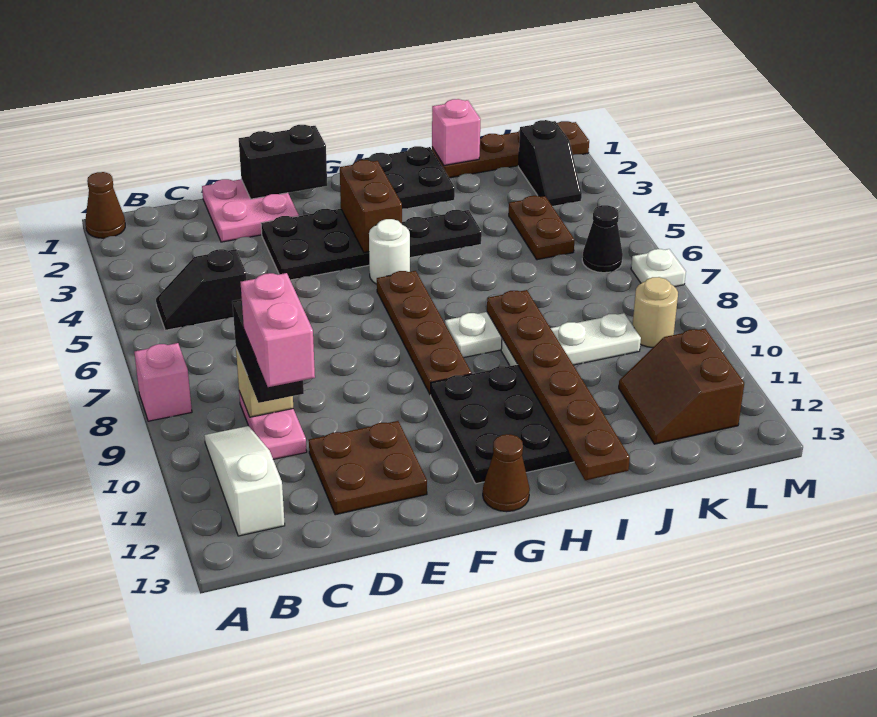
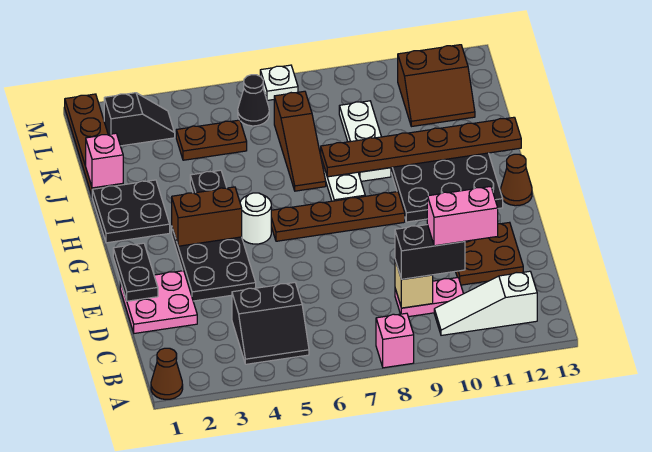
black slope B5:C5 level 1 top C -> black slope B4:C5 level 1 top C
black brick E1:F1 level 2 -> black plate E1:F1 level 2
none -> brown slope I7:K7 level 1 top K
tan round brick L9 level 1 -> none

